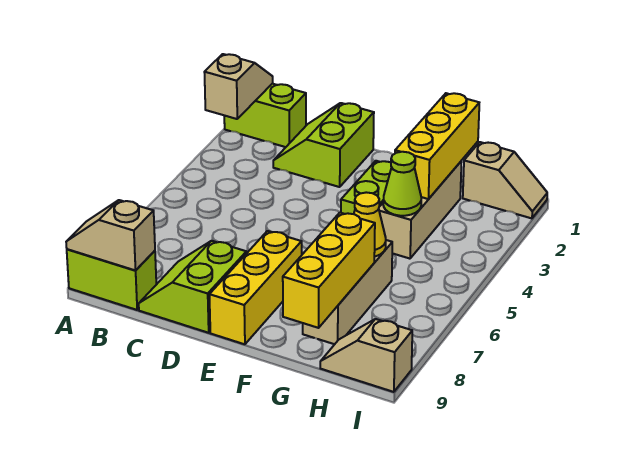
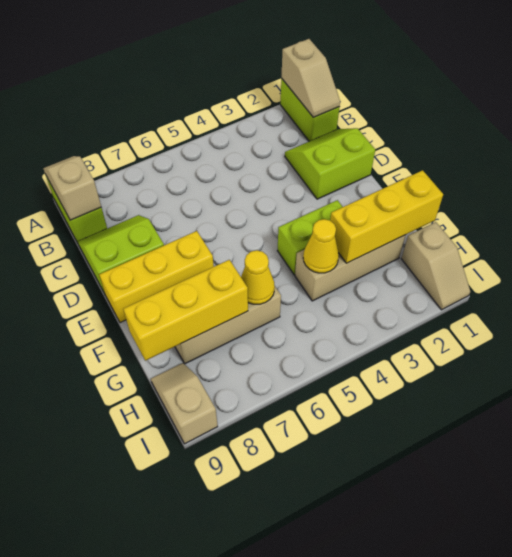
tan slope A1:A2 level 2 top 2 -> tan slope A1:B1 level 2 top A
lime cone G4 level 2 -> yellow cone G4 level 2

